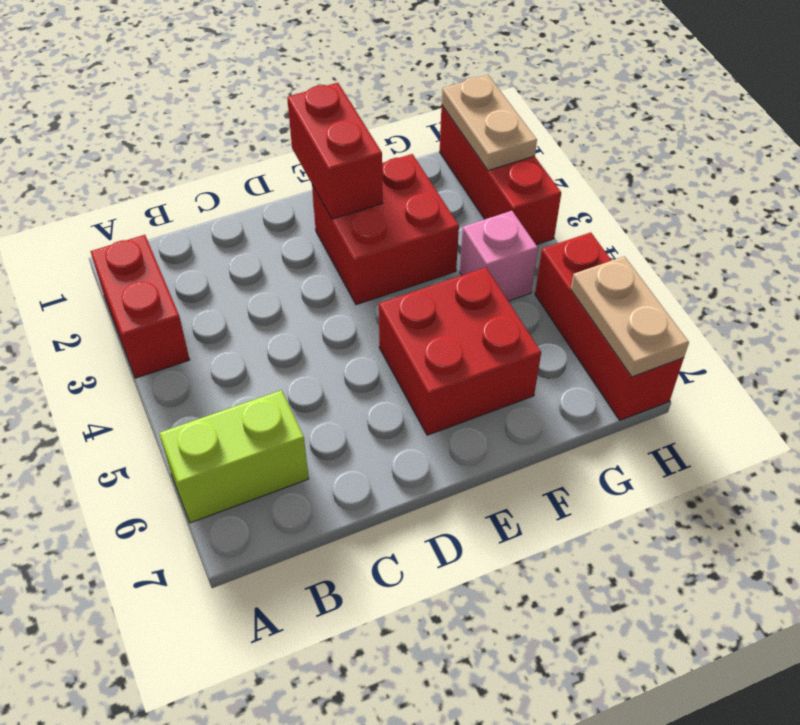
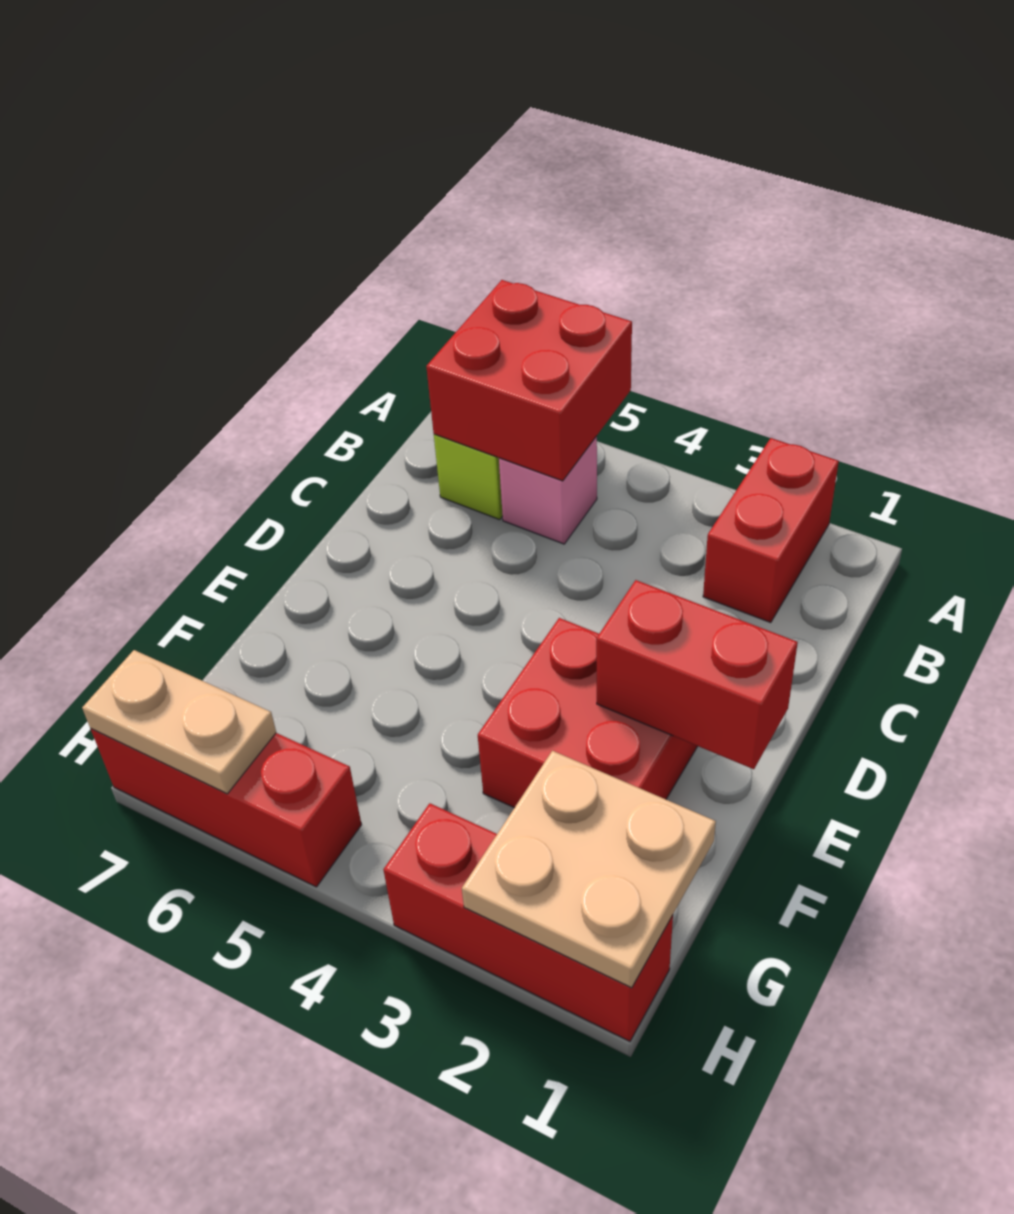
red brick A2:A3 level 1 -> red brick A2:B2 level 1
red brick E5:F6 level 1 -> red brick A5:B6 level 2
pink brick G4 level 1 -> pink brick B5 level 1
tan plate H1:H2 level 2 -> tan plate G1:H2 level 2

